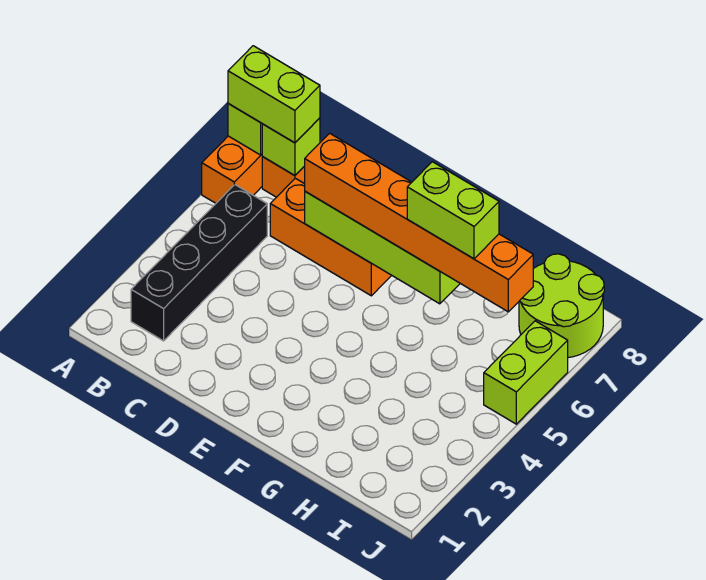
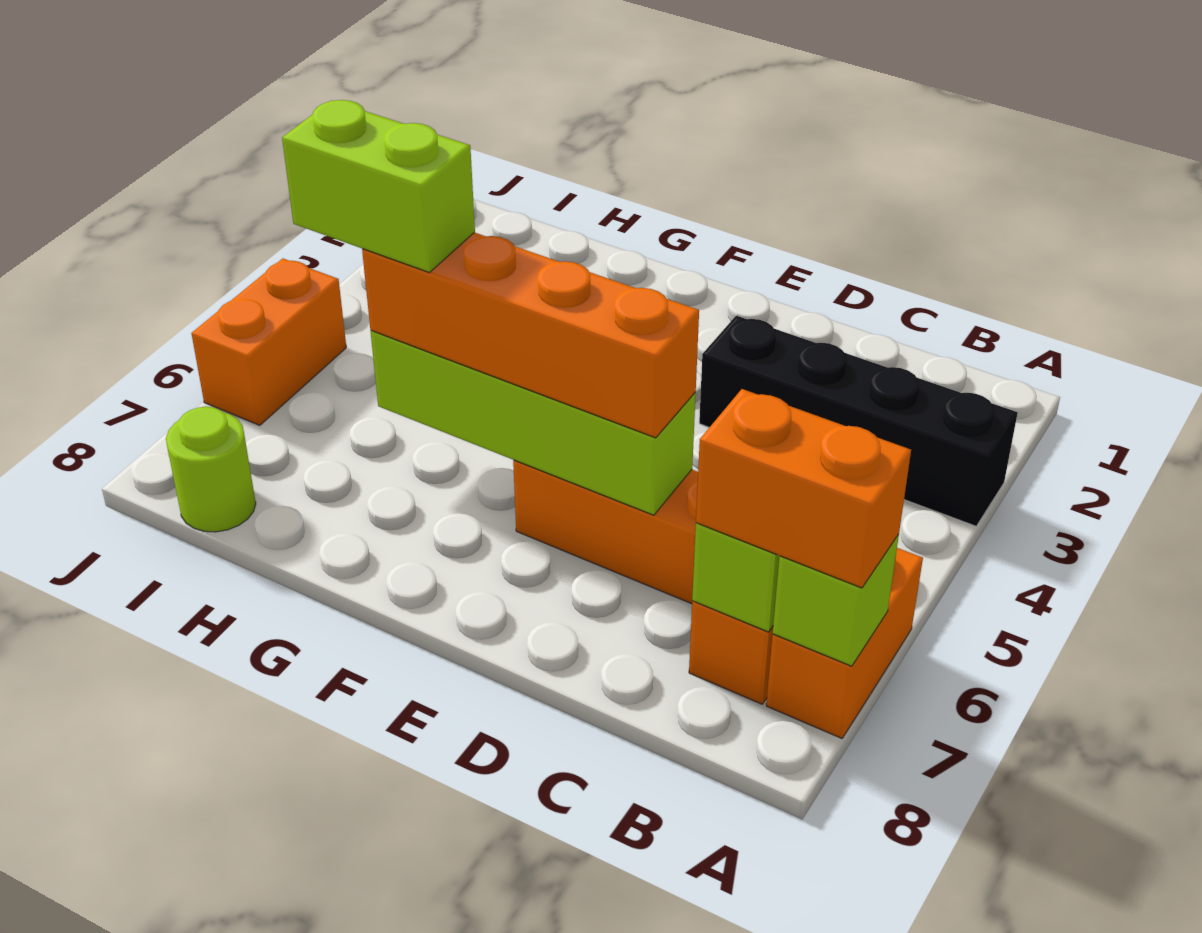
lime brick A7:B7 level 3 -> orange brick A7:B7 level 3
black brick B2:B5 level 1 -> black brick A3:D3 level 1
orange brick D6:I6 level 3 -> orange brick D6:G6 level 3
lime round brick I7:J8 level 1 -> lime round brick I8 level 1
lime brick J5:J6 level 1 -> orange brick J5:J6 level 1

